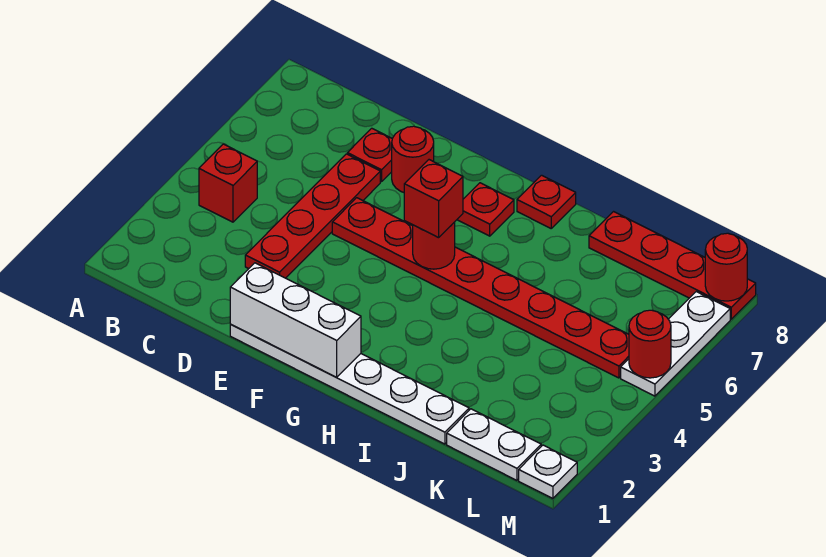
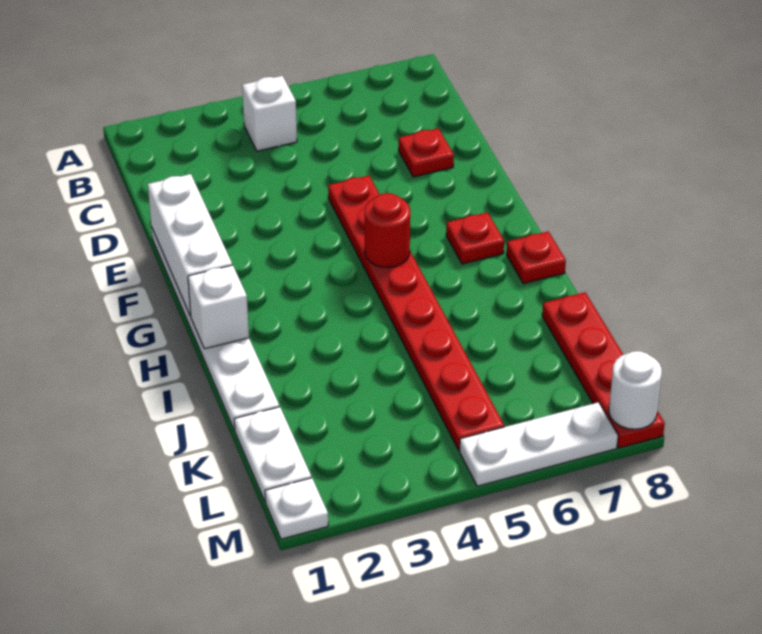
red brick B4 level 1 -> white brick B4 level 1
red plate D3:D6 level 1 -> none
red round brick E7 level 1 -> none
red brick G5 level 3 -> none
none -> white brick H1 level 2
red round brick M5 level 2 -> none
red round brick M8 level 2 -> white round brick M8 level 2

